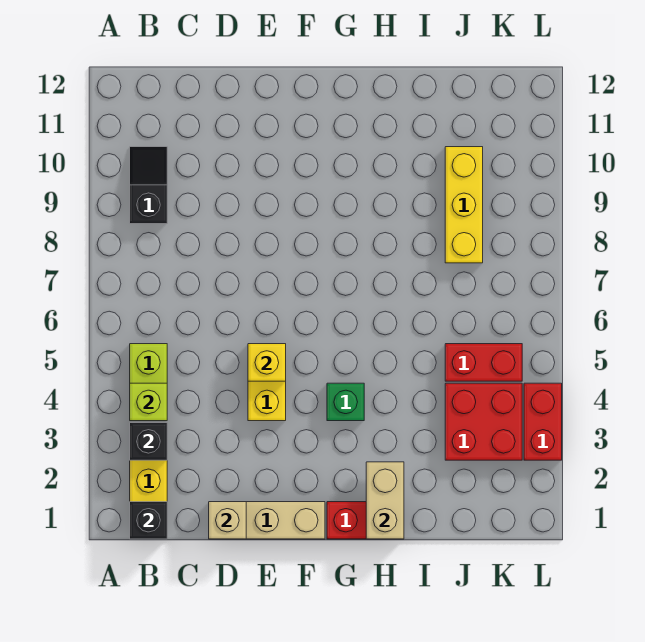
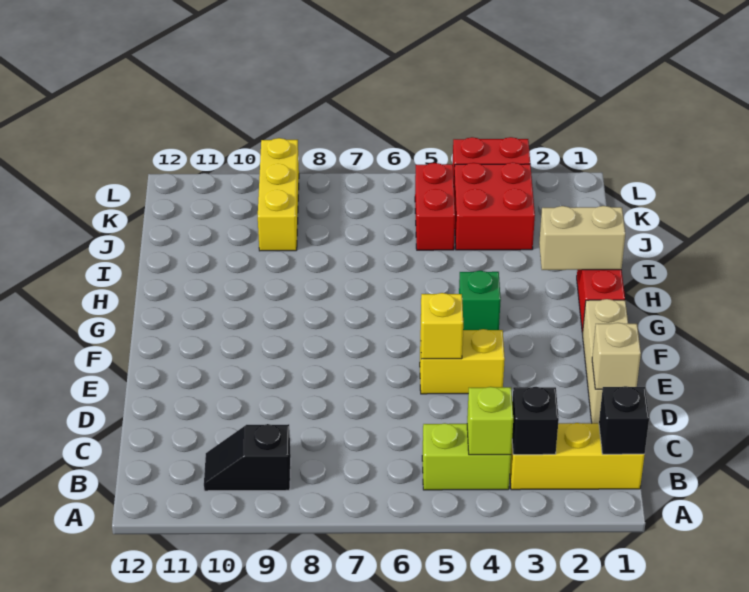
yellow brick J8:J10 level 1 -> yellow brick J9:L9 level 1

